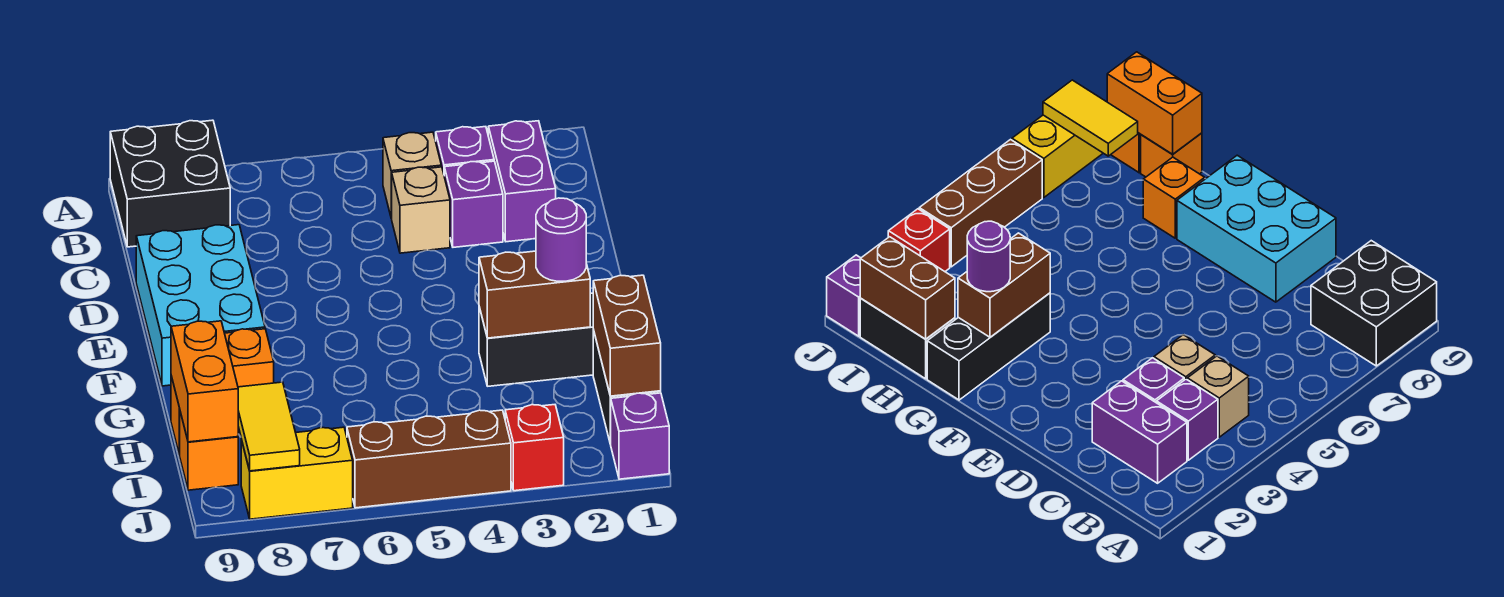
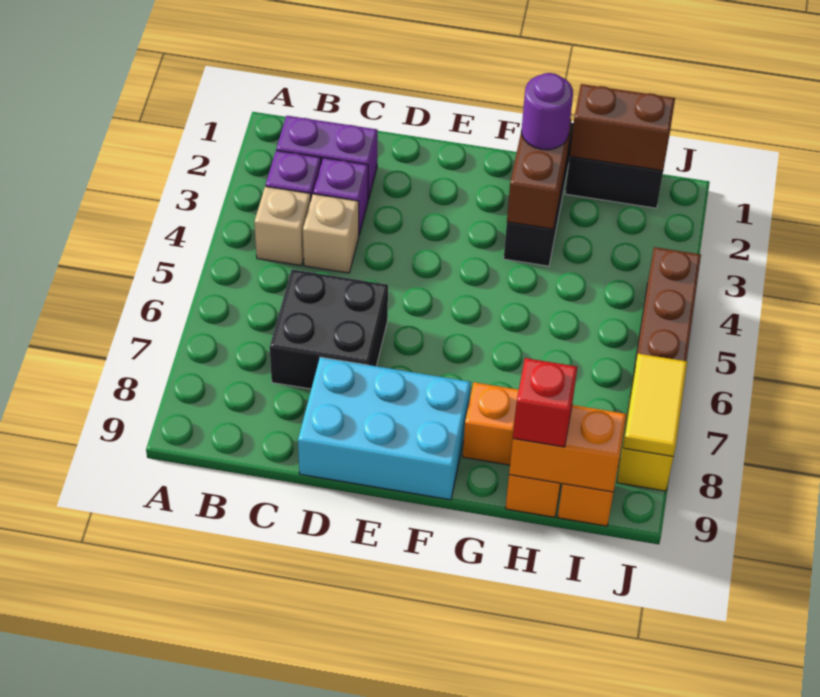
black brick A8:B9 level 1 -> black brick C6:D7 level 1
yellow tile I8:J8 level 2 -> yellow tile J7:J8 level 2
purple brick J1 level 1 -> none
red brick J3 level 1 -> red brick H9 level 3

